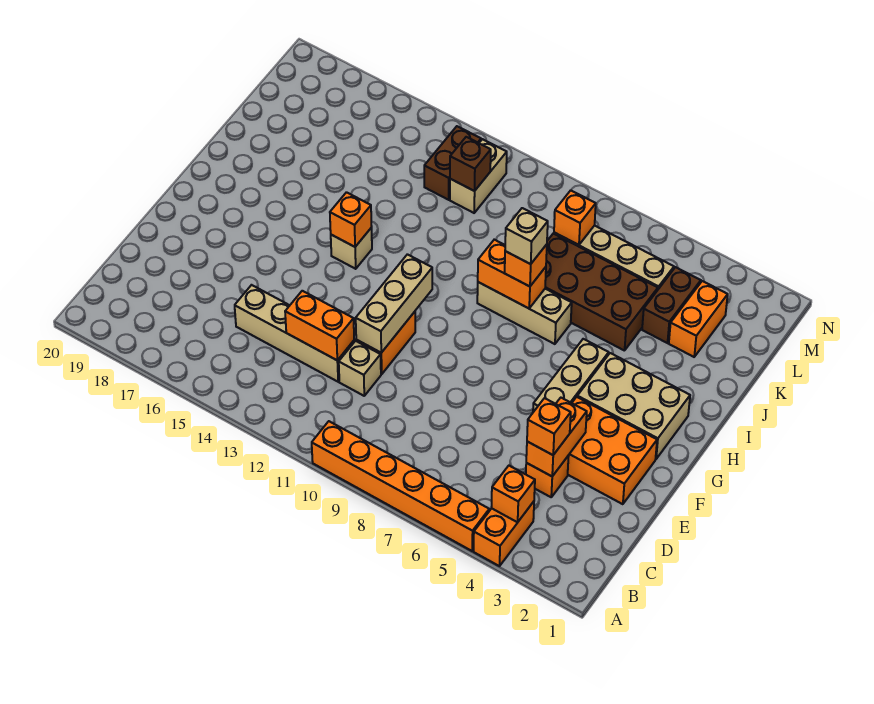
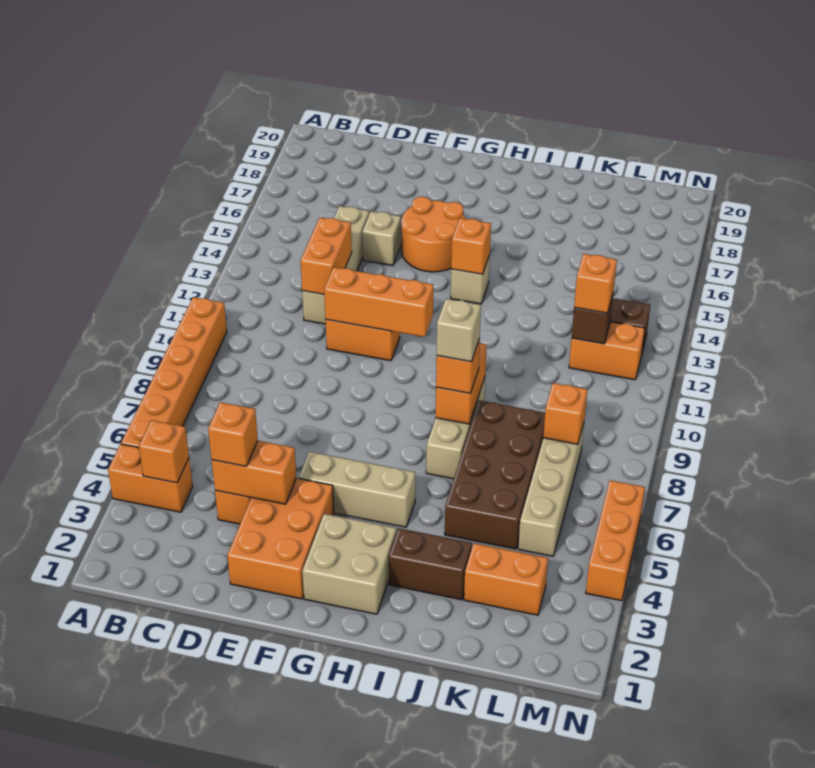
tan brick D11 level 1 -> tan brick E15 level 1
tan brick E11:G11 level 2 -> orange brick E11:G11 level 2
none -> orange round brick F15:G16 level 1
tan brick G2:H4 level 1 -> tan brick G2:H3 level 1
brown brick K4:L4 level 1 -> brown brick I3:J3 level 1
tan brick L12:M12 level 1 -> orange brick L12:M12 level 1
none -> orange brick L12 level 3
none -> orange brick N4:N6 level 1

